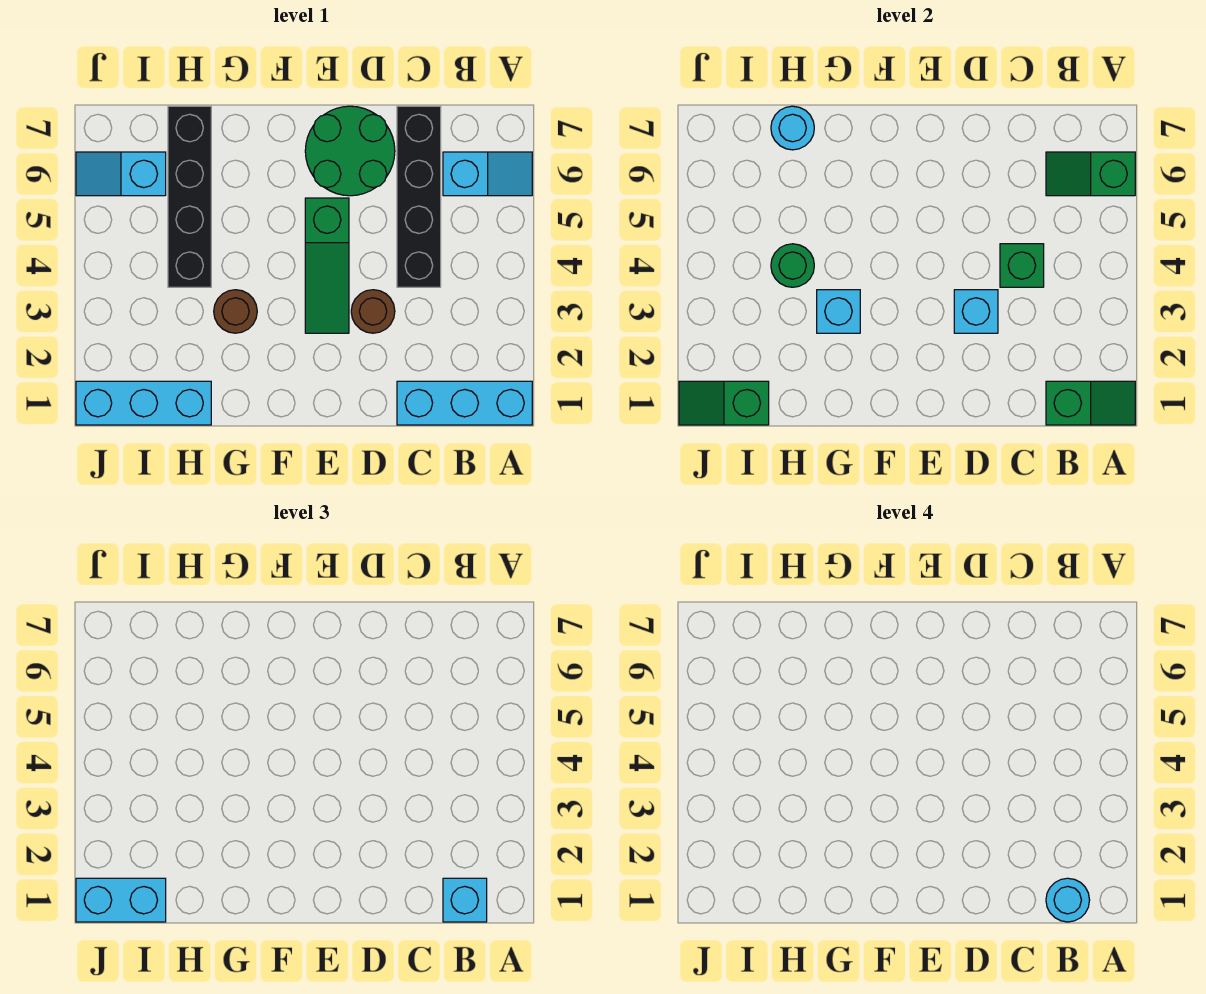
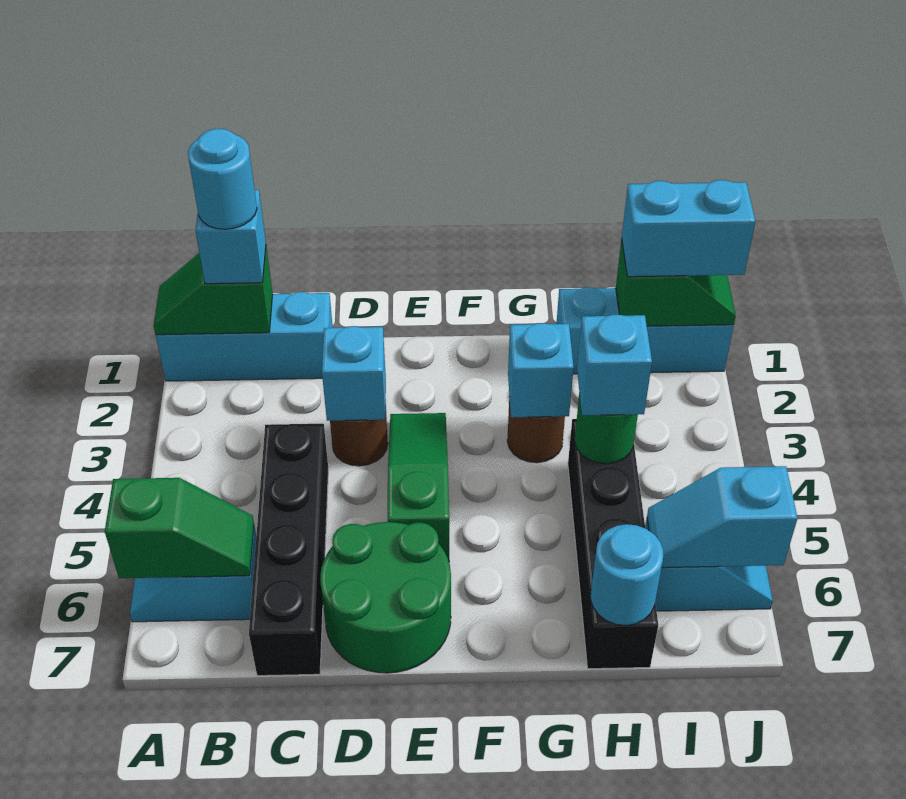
green brick C4 level 2 -> none
none -> cyan brick H4 level 3
none -> cyan slope I6:J6 level 2 top J

